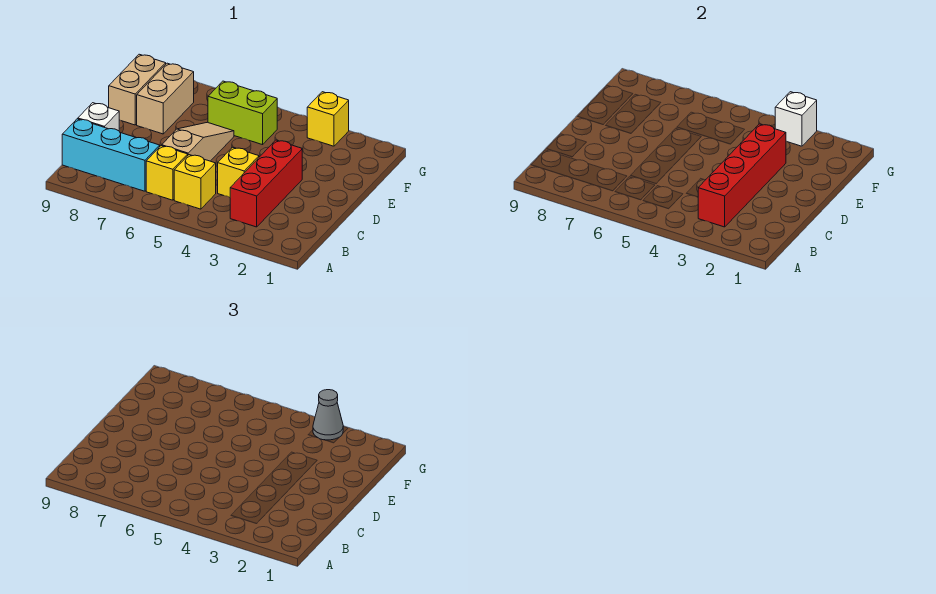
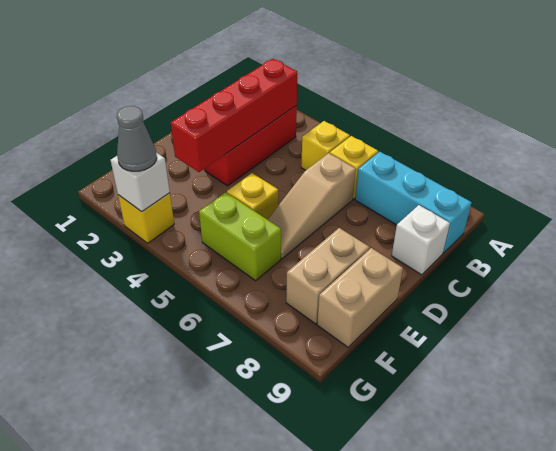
yellow brick C4 level 1 -> yellow brick E5 level 1

